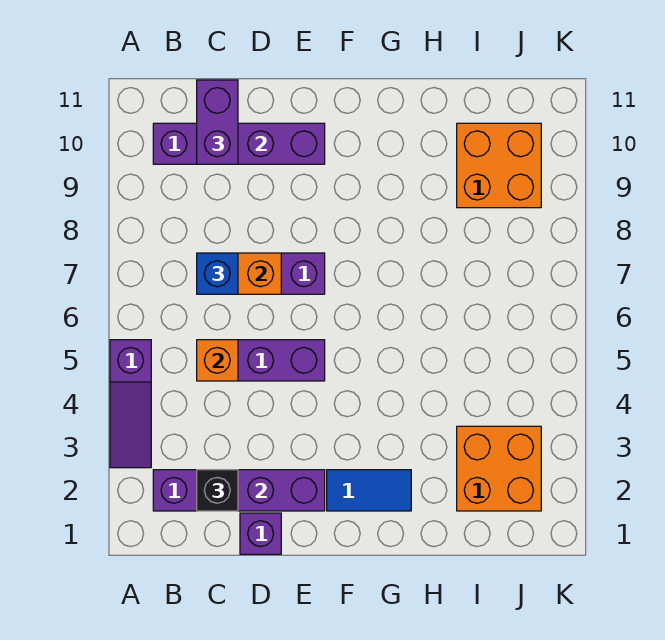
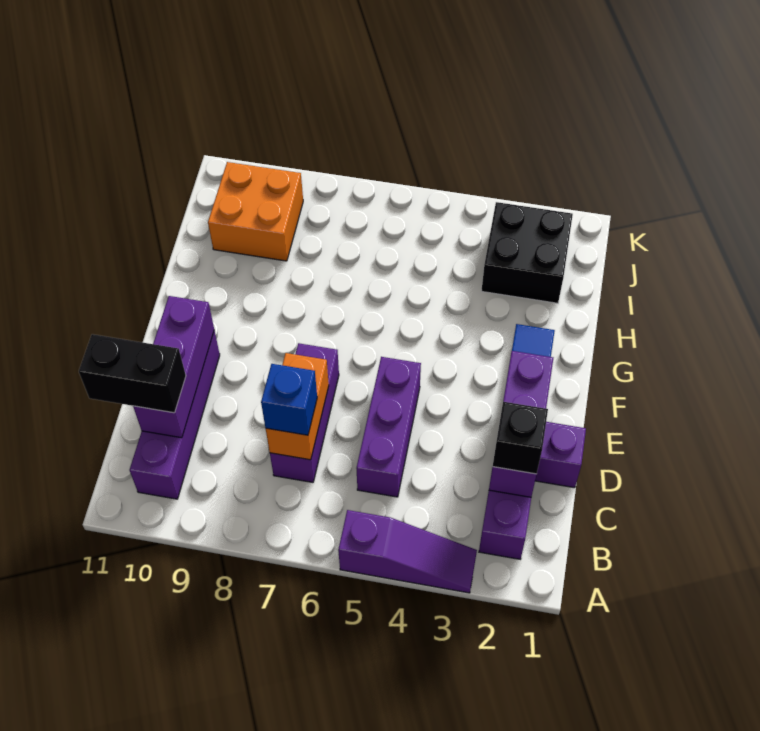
orange brick C5 level 2 -> none
purple brick C10:C11 level 3 -> black brick C10:C11 level 3
orange brick I2:J3 level 1 -> black brick I2:J3 level 1

